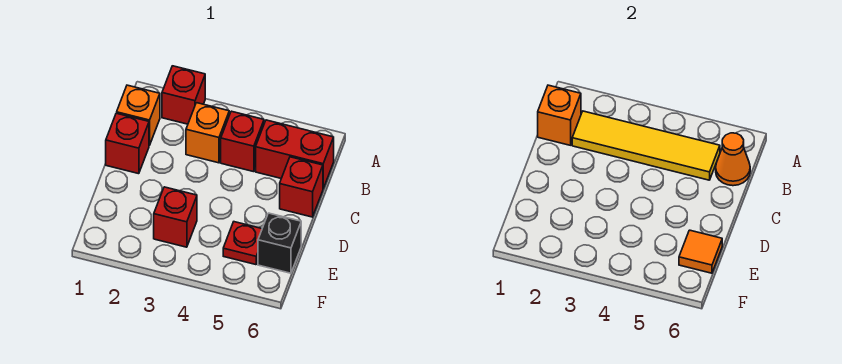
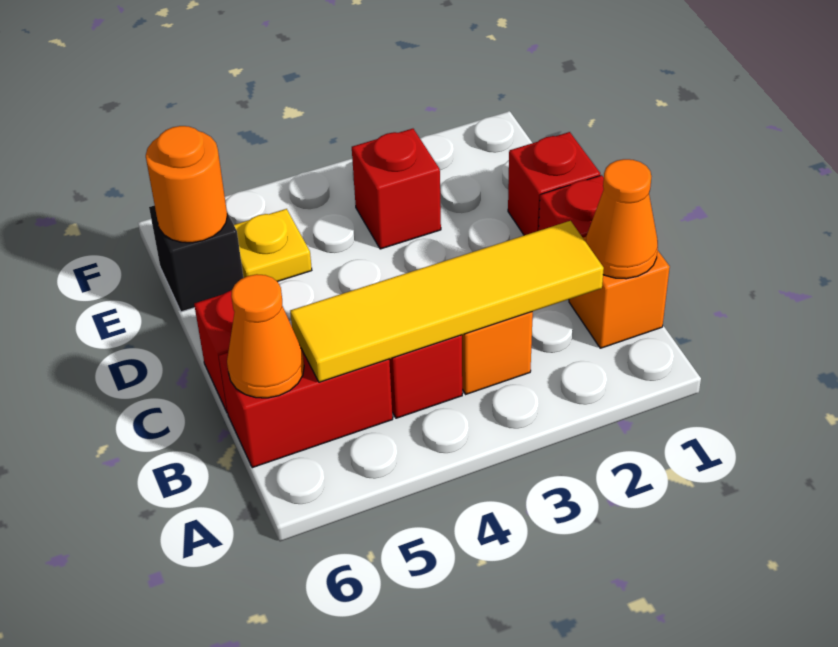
red brick A2 level 1 -> red brick D1 level 1
orange brick B1 level 2 -> orange cone B1 level 2
red plate E5 level 1 -> yellow plate E5 level 1
orange tile E6 level 2 -> orange round brick E6 level 2

